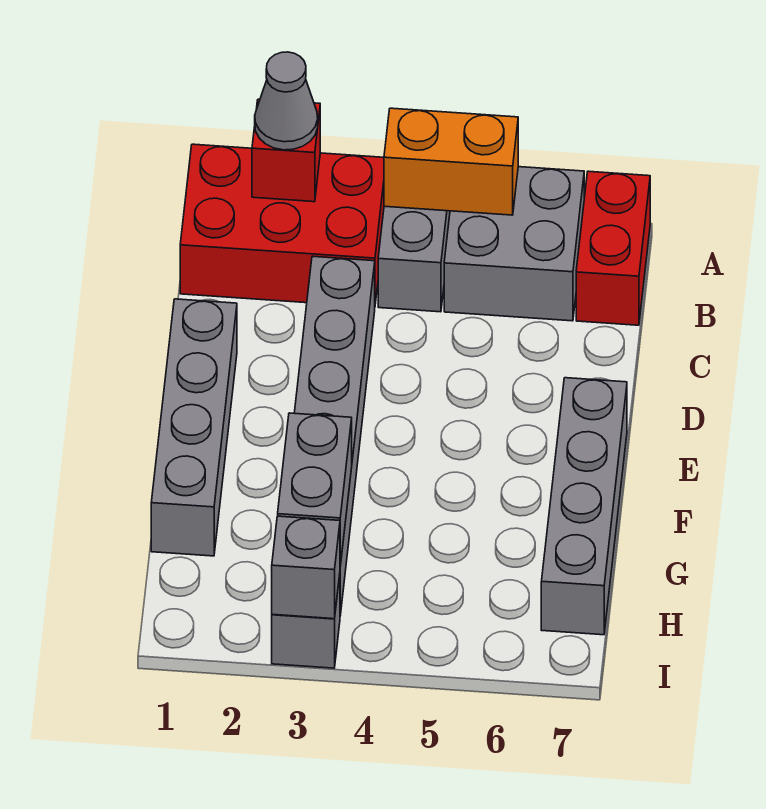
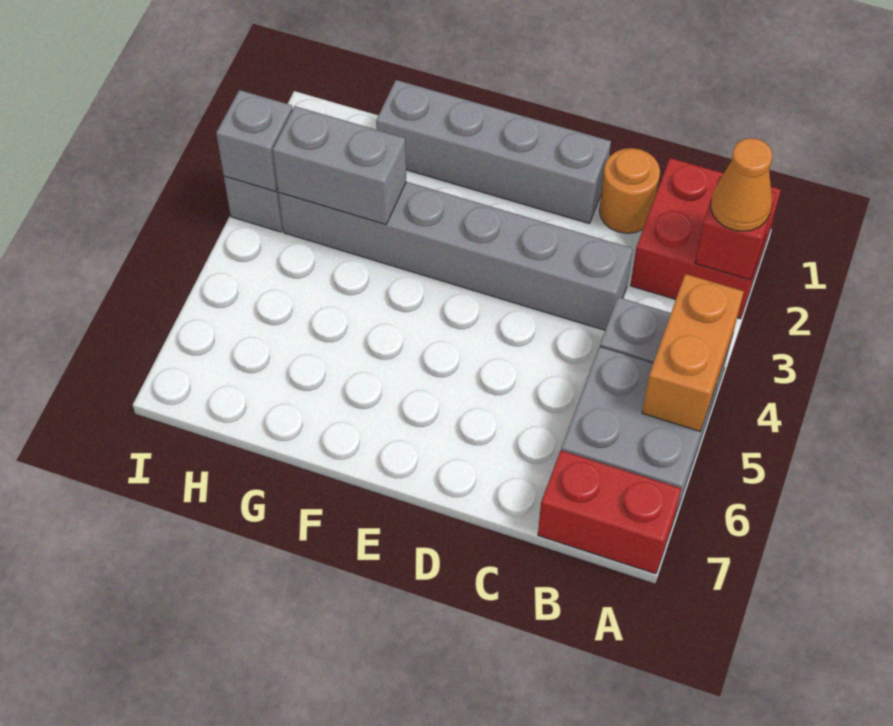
red brick A1:B3 level 1 -> red brick A1:B2 level 1
grey cone A2 level 3 -> orange cone A2 level 3
none -> orange round brick C1 level 1
grey brick E7:H7 level 1 -> none

